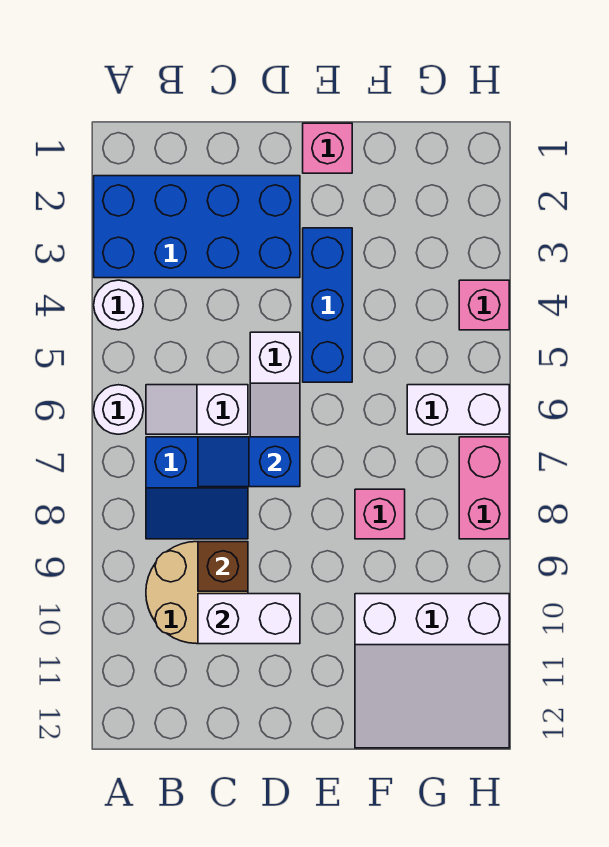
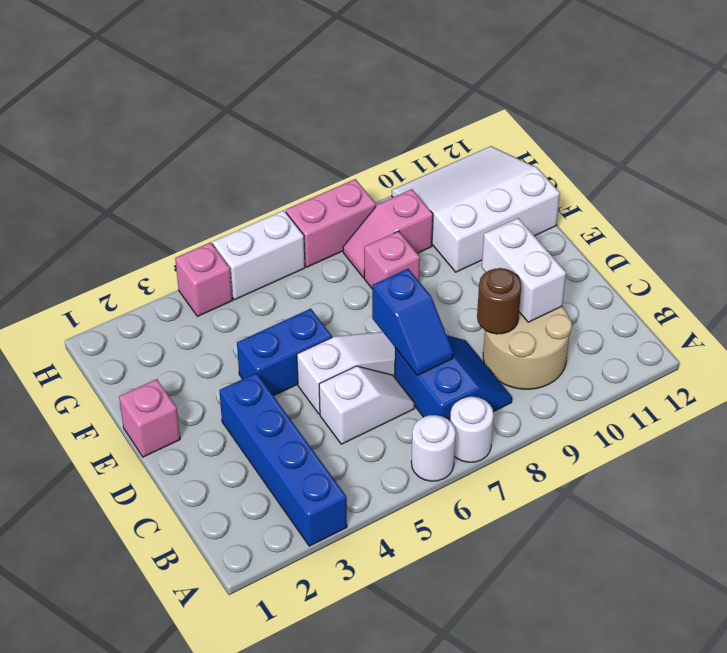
blue brick A2:D3 level 1 -> blue brick A3:D3 level 1
white round brick A4 level 1 -> white round brick A7 level 1
white slope B6:C6 level 1 top C -> white slope C5:C6 level 1 top 5
brown brick C9 level 2 -> brown round brick C9 level 2
blue brick E3:E5 level 1 -> blue brick E4:E5 level 1
white slope F10:H12 level 1 top 10 -> white slope F10:H12 level 1 top F
white brick G6:H6 level 1 -> white brick H5:H6 level 1
none -> pink slope G8:G9 level 1 top 9

